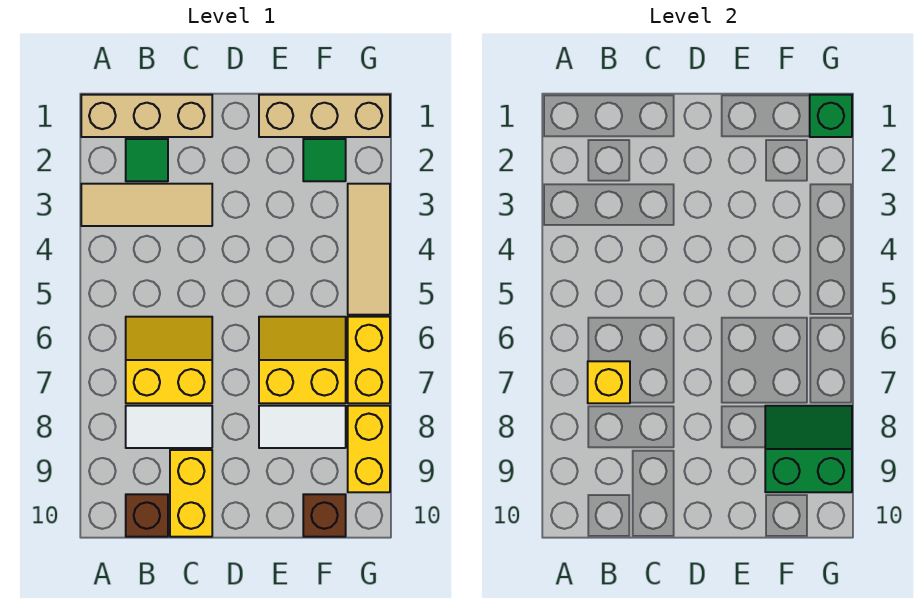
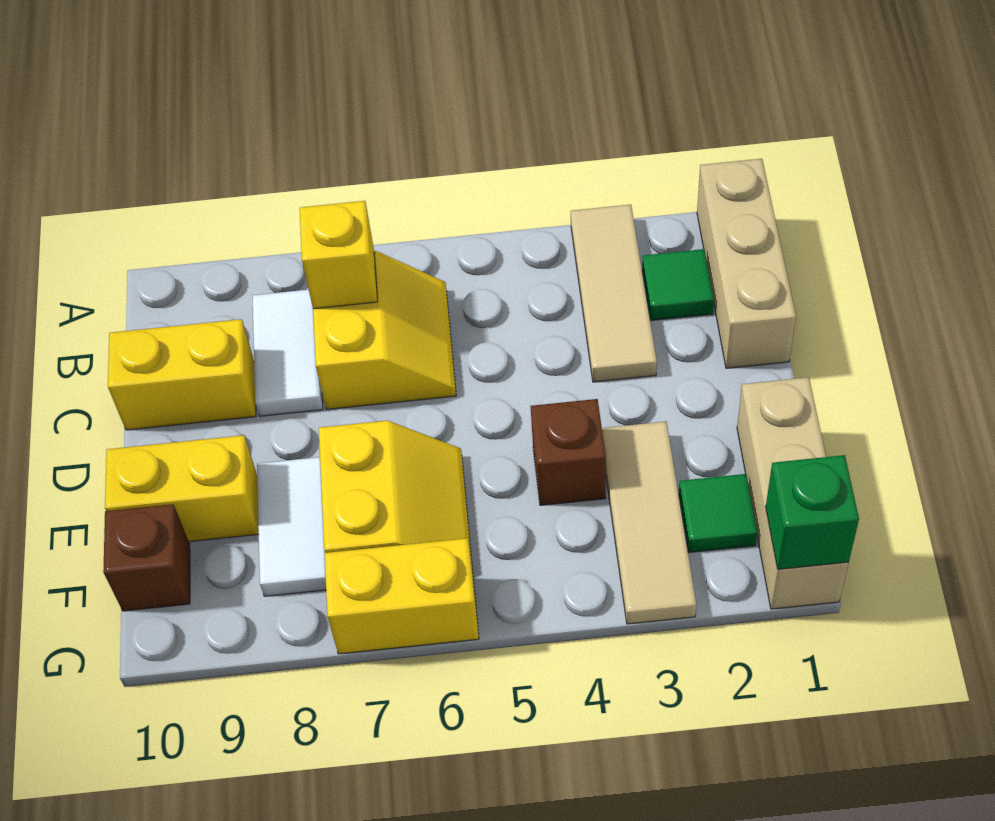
brown brick B10 level 1 -> brown brick E4 level 1
green slope F8:G9 level 2 top 9 -> none
tan tile G3:G5 level 1 -> tan tile E3:G3 level 1
yellow brick G8:G9 level 1 -> yellow brick E9:E10 level 1

